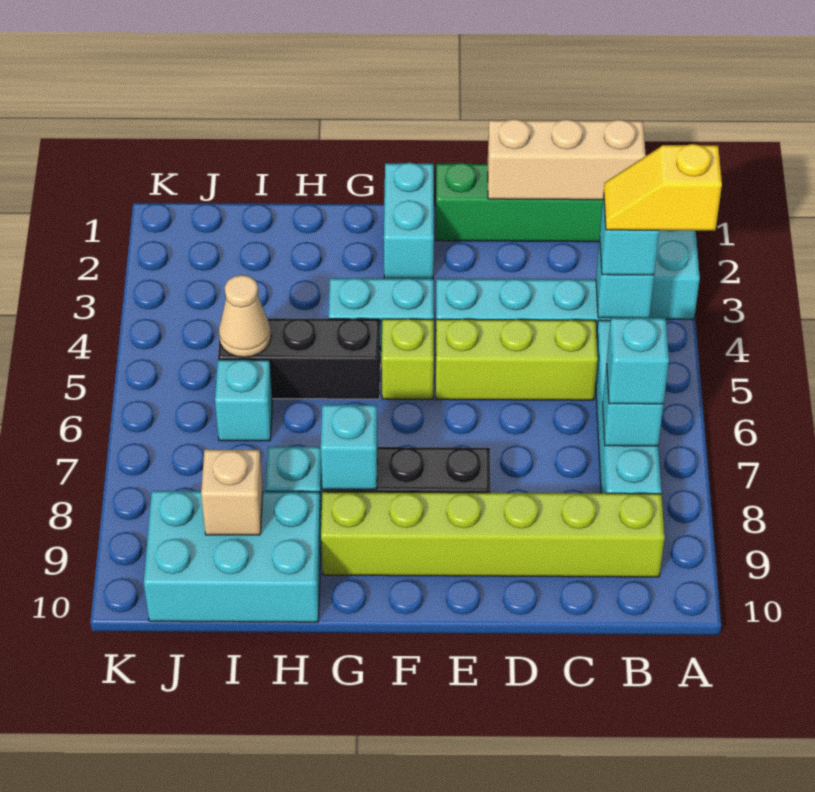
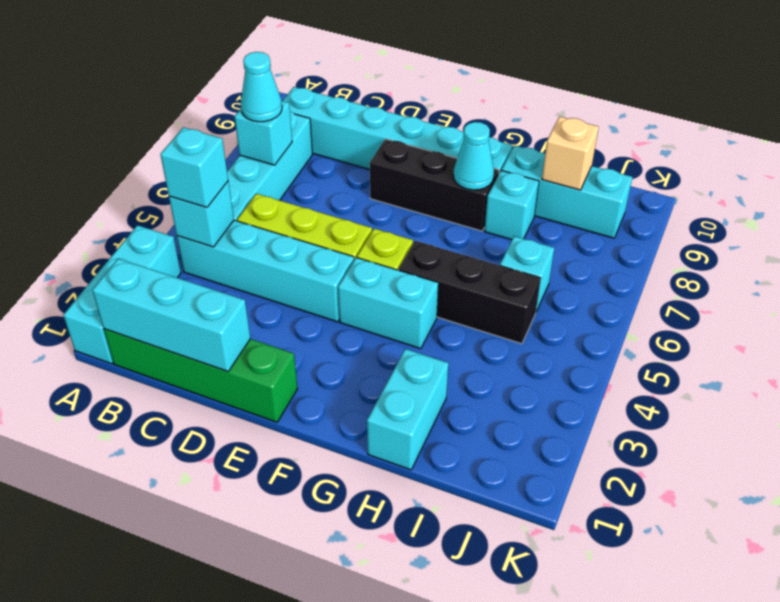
yellow slope A4:B4 level 4 top A -> none
tan brick B1:D1 level 2 -> cyan brick B1:D1 level 2
cyan brick B7 level 3 -> cyan cone B7 level 3
lime brick B9:G9 level 1 -> cyan brick B9:G9 level 1
cyan brick F1:F2 level 1 -> cyan brick H1:H2 level 1
cyan brick G8 level 2 -> cyan cone G8 level 2
cyan brick H9:J10 level 1 -> cyan brick H9:J9 level 1
tan cone I5 level 2 -> none

